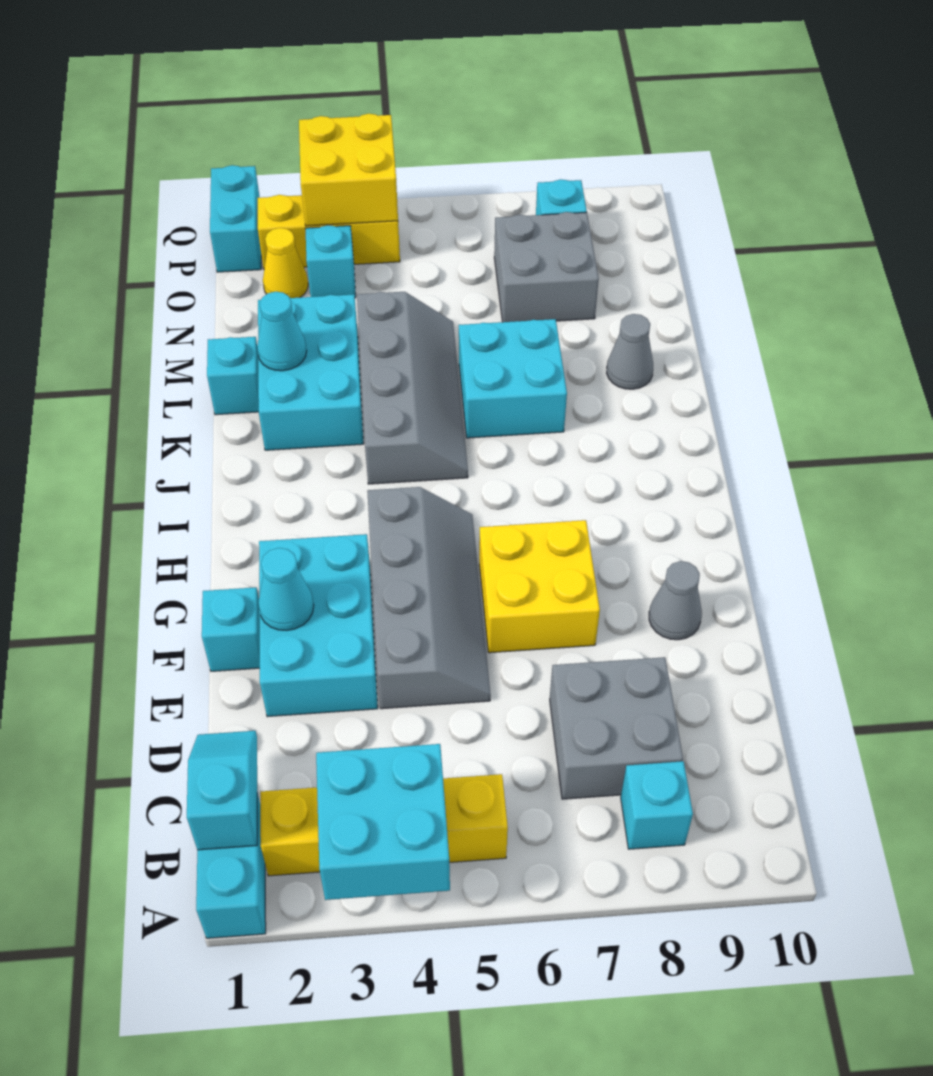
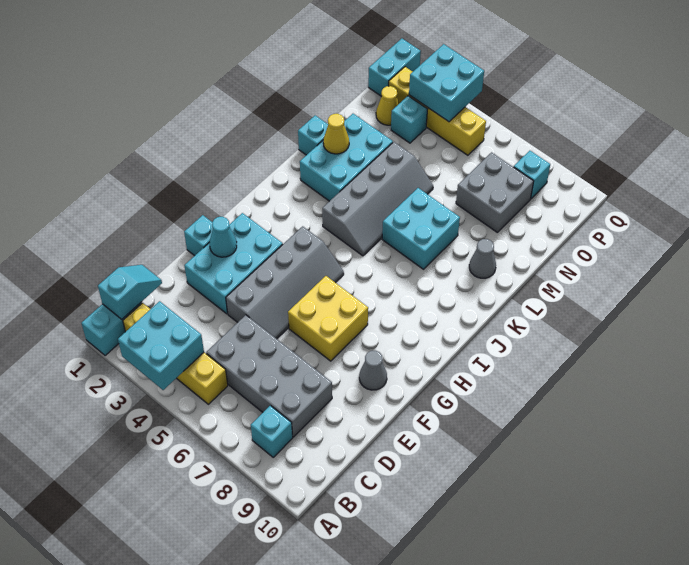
grey brick C7:D8 level 1 -> grey brick C5:D8 level 1
cyan cone L2 level 2 -> yellow cone L2 level 2
yellow brick P2:P4 level 1 -> yellow brick P2:P5 level 1
yellow brick P3:Q4 level 2 -> cyan brick P3:Q4 level 2

